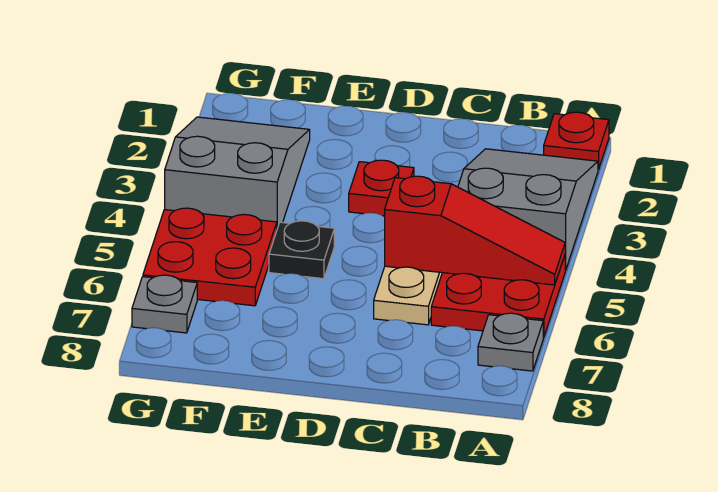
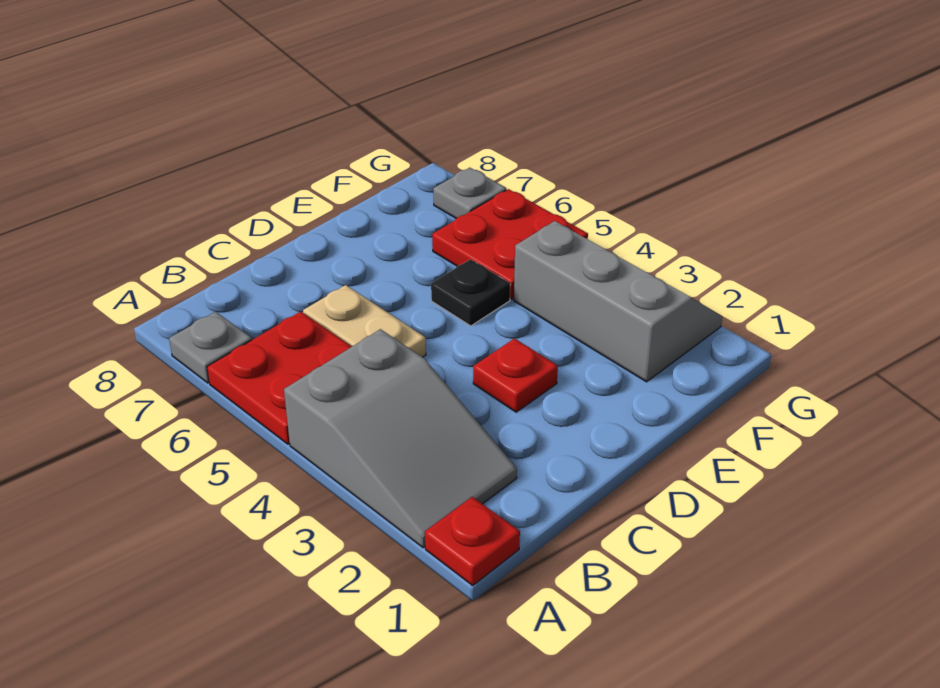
red slope A5:C5 level 2 top C -> none
grey slope F2:G4 level 1 top 4 -> grey slope F2:G4 level 1 top F

